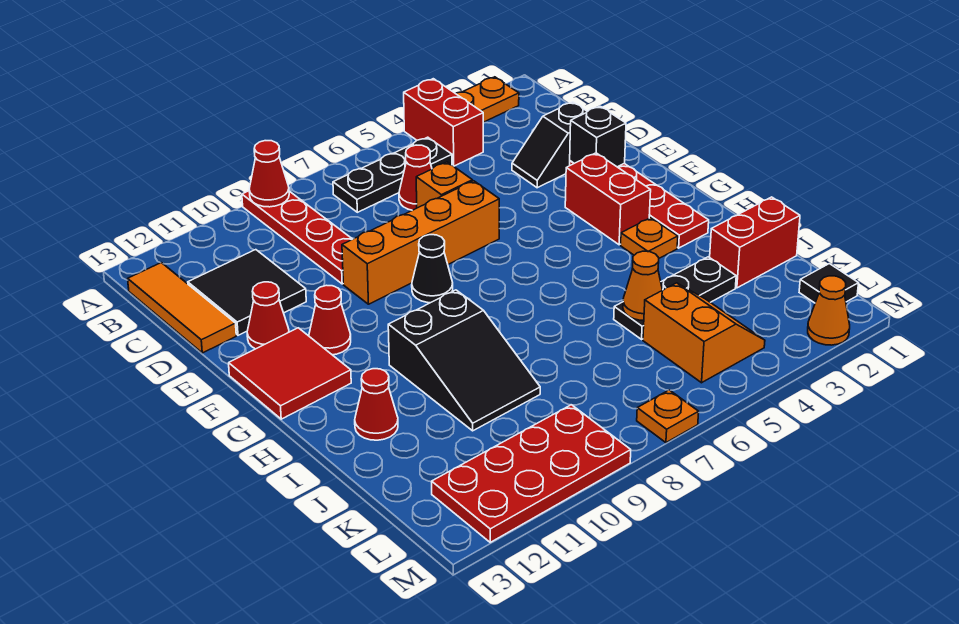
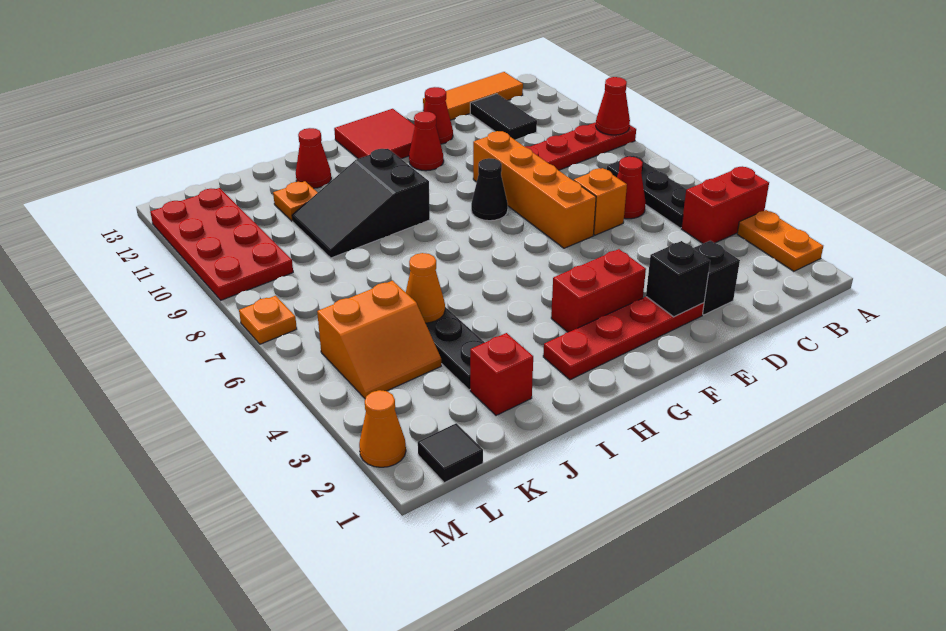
black tile C11:D12 level 1 -> black tile C11:C12 level 1
orange plate H3 level 1 -> orange plate J11 level 1
red brick J1:J2 level 1 -> red brick J2 level 1

